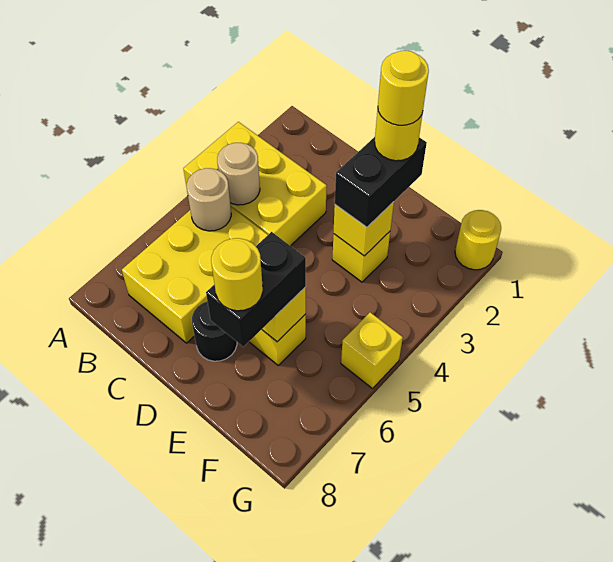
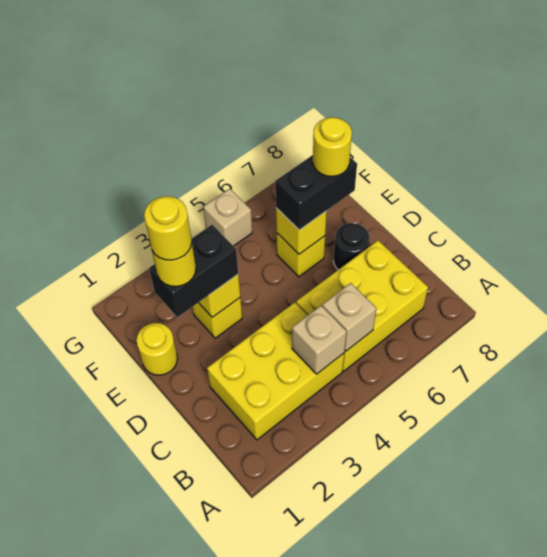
yellow brick A3:C4 level 1 -> yellow brick B2:C4 level 1
tan round brick B4 level 2 -> tan brick B4 level 2
tan round brick B5 level 2 -> tan brick B5 level 2
yellow round brick G1 level 1 -> yellow round brick E1 level 1
yellow brick G5 level 1 -> tan brick G5 level 1

